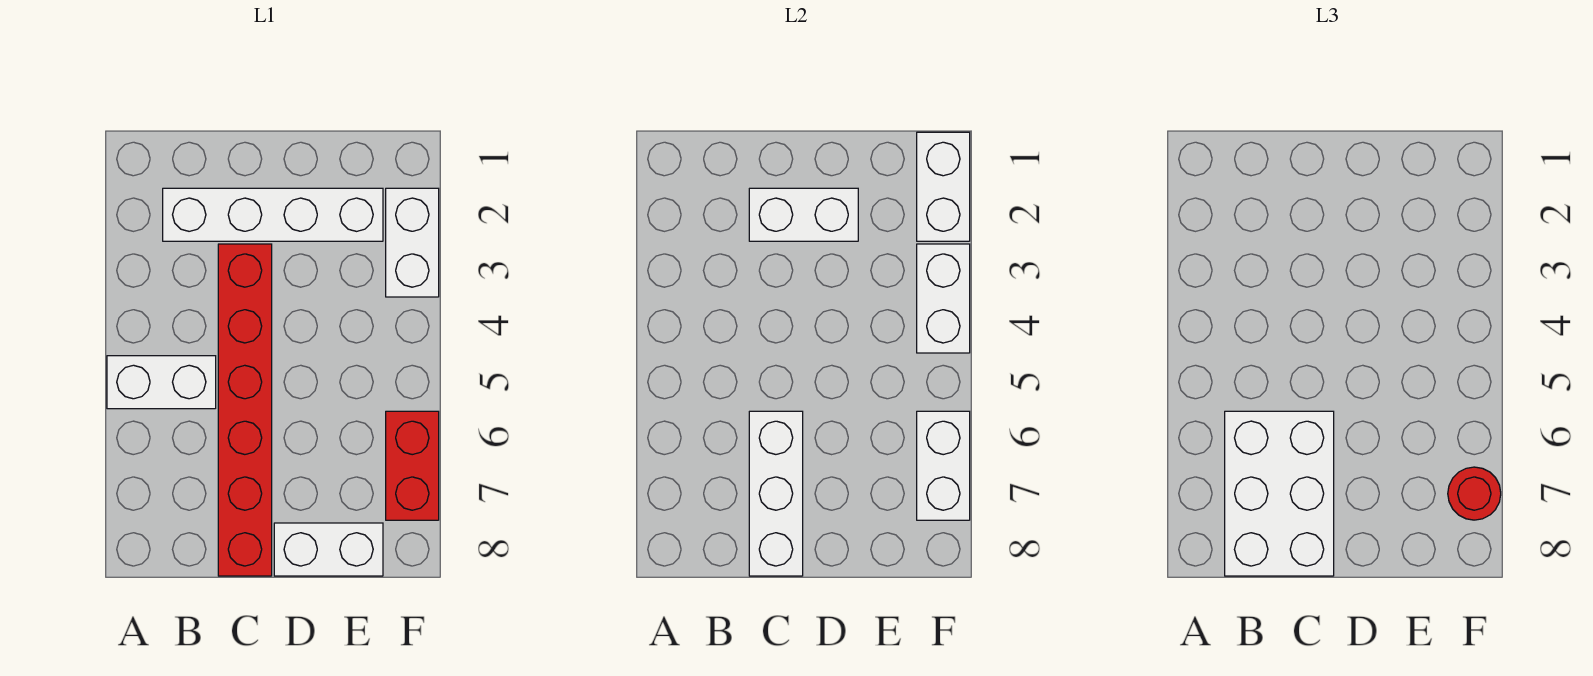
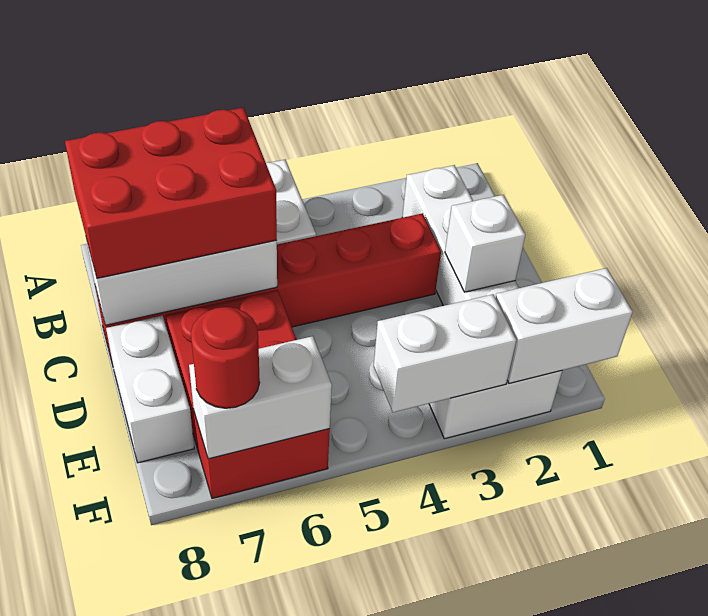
white brick B6:C8 level 3 -> red brick B6:C8 level 3
white brick C2:D2 level 2 -> white brick D2 level 2
red brick F6:F7 level 1 -> red brick D6:F7 level 1

